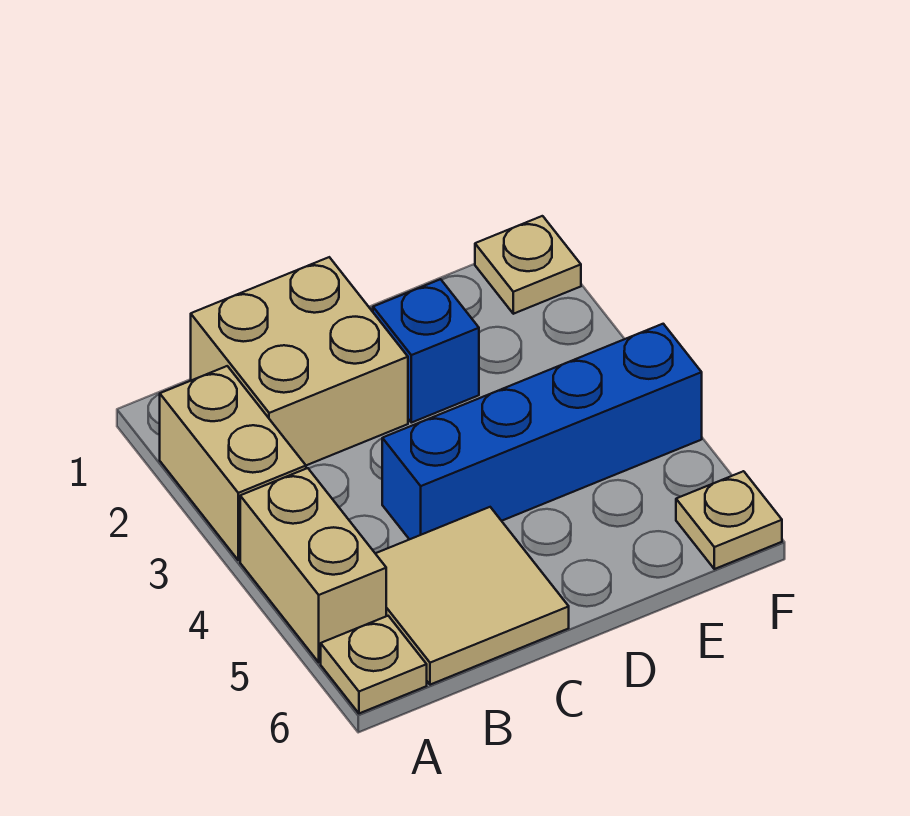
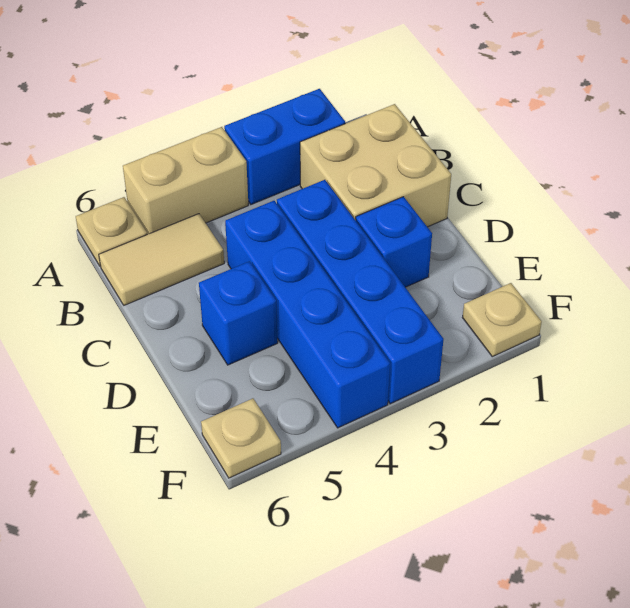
tan brick A2:A3 level 1 -> blue brick A2:A3 level 1
tan tile B5:C6 level 1 -> tan tile B5:B6 level 1
none -> blue brick C3:F3 level 1
none -> blue brick D5 level 1

